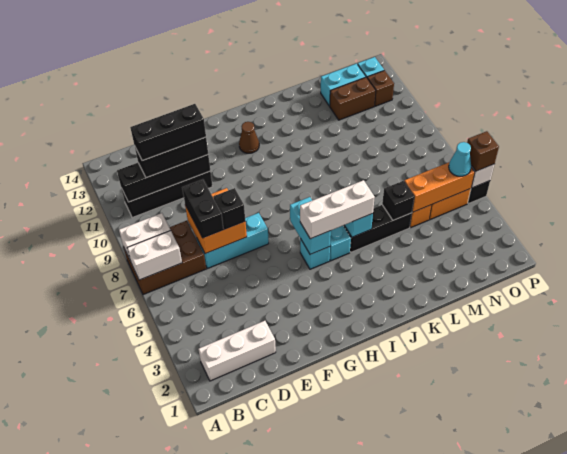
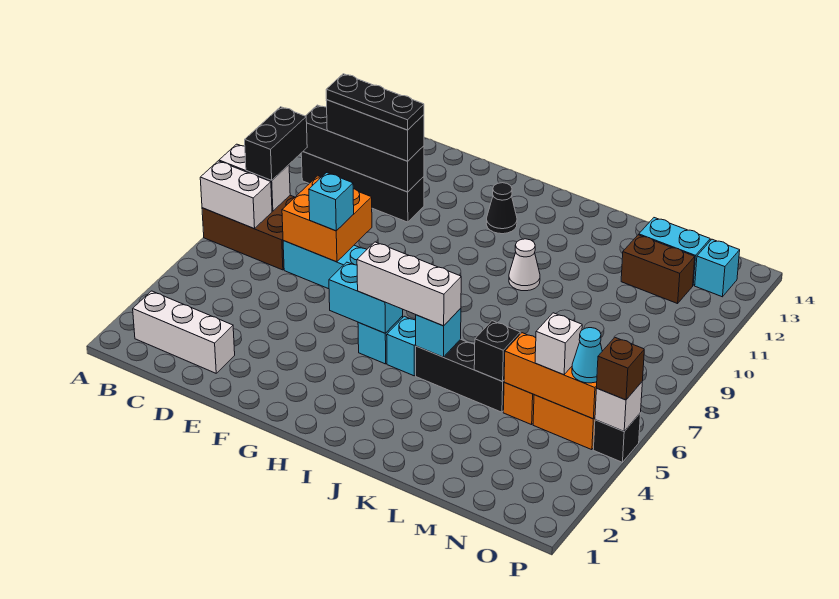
black brick C11:E11 level 4 -> black plate C11:E11 level 4
black brick D7:D8 level 3 -> black brick B8:B9 level 3
black brick E7 level 3 -> cyan brick E7 level 3
cyan brick H5:H6 level 2 -> cyan brick G5:H5 level 2
brown cone H12 level 1 -> black cone H12 level 1
none -> white cone J10 level 1
none -> white brick N5 level 3
brown brick O12 level 1 -> none

